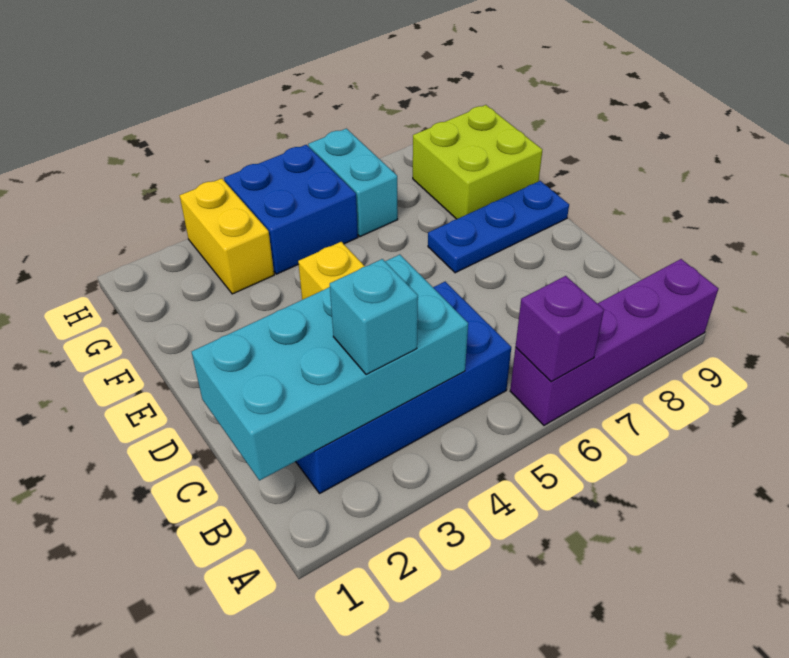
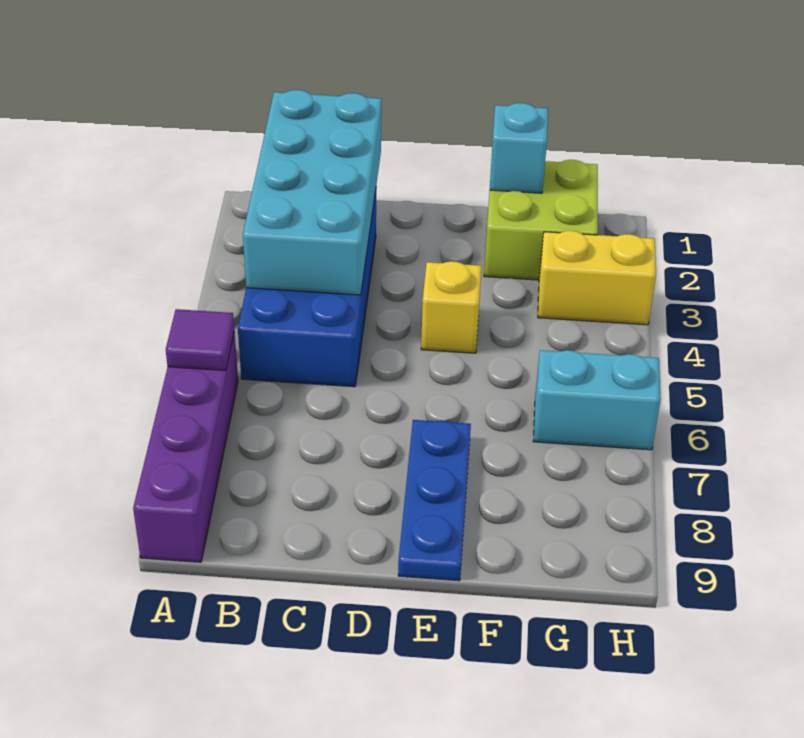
purple brick A6 level 2 -> purple tile A6 level 2
cyan brick B3 level 3 -> cyan brick F1 level 2
lime brick F8:G9 level 1 -> lime brick F1:G2 level 1
blue brick G4:H5 level 1 -> none

